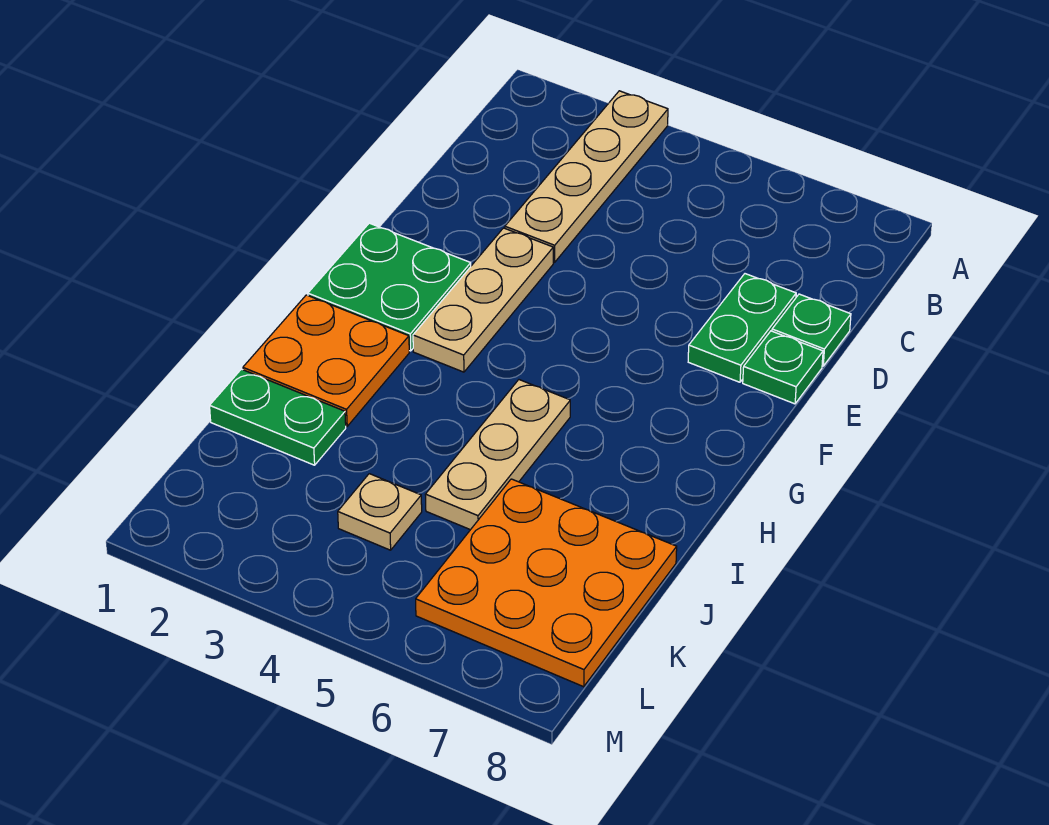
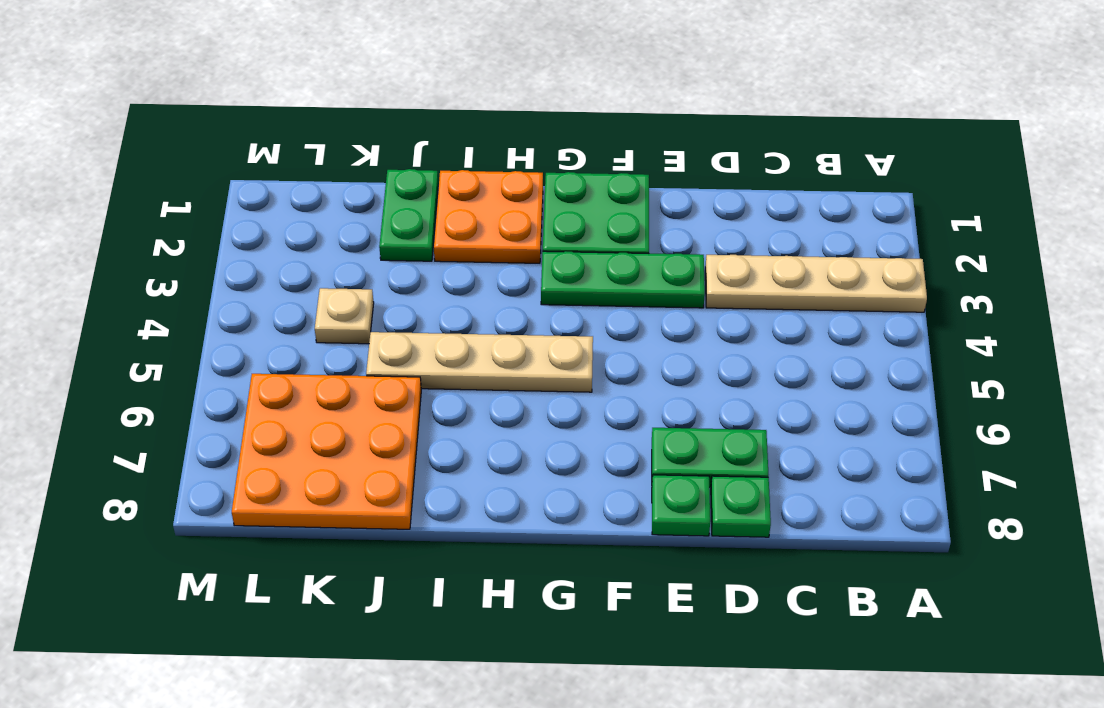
tan plate E3:G3 level 1 -> green plate E3:G3 level 1
tan plate H5:J5 level 1 -> tan plate G5:J5 level 1

